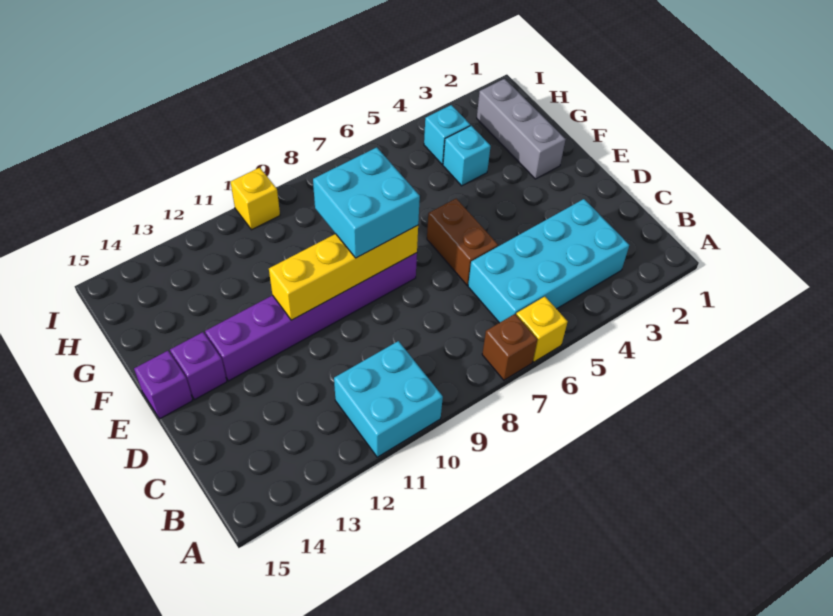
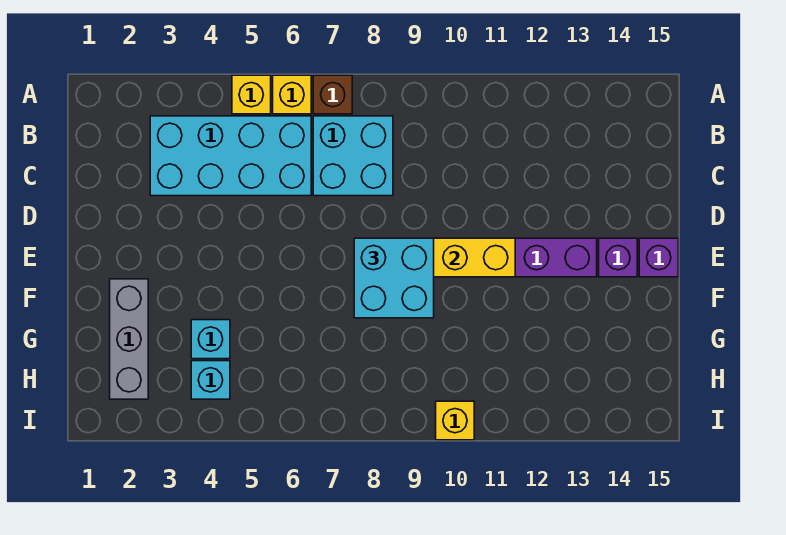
none -> yellow brick A5 level 1
cyan brick A10:B11 level 1 -> cyan brick B7:C8 level 1
brown brick D6:E6 level 1 -> none

